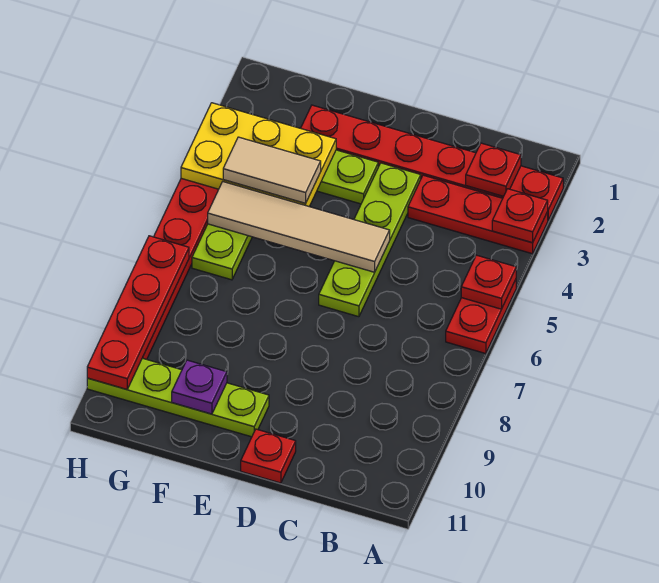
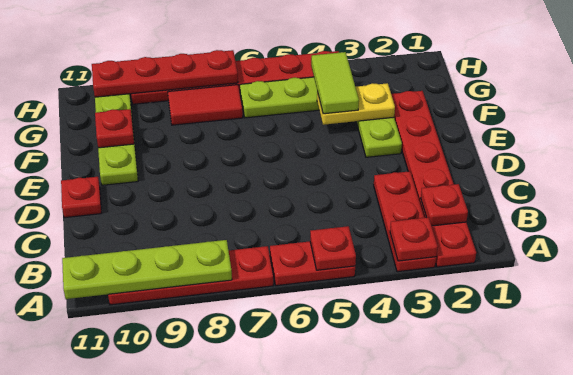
none -> red plate A7:A10 level 1
lime plate D3:D6 level 1 -> lime plate A8:A11 level 2
tan tile D5:G5 level 2 -> none
yellow plate F3:H4 level 2 -> yellow plate F3:F4 level 2
tan tile F4:G4 level 3 -> lime tile F4:G4 level 3
purple plate F10 level 2 -> red plate F10 level 2
none -> red tile G7:G8 level 1

